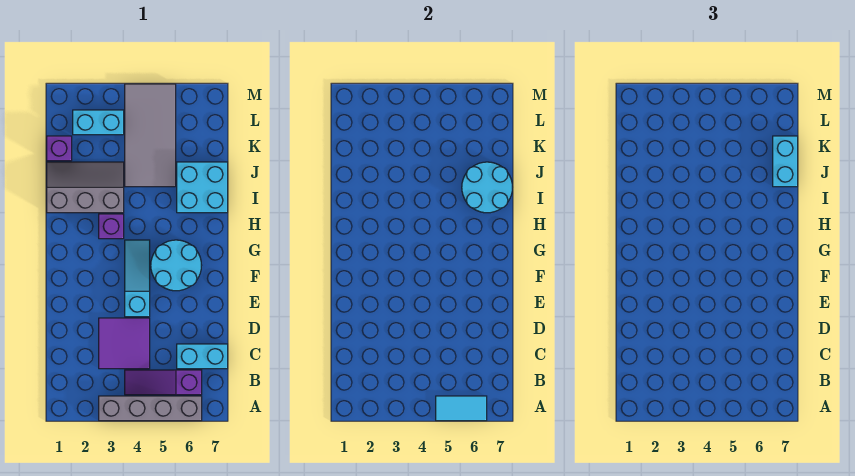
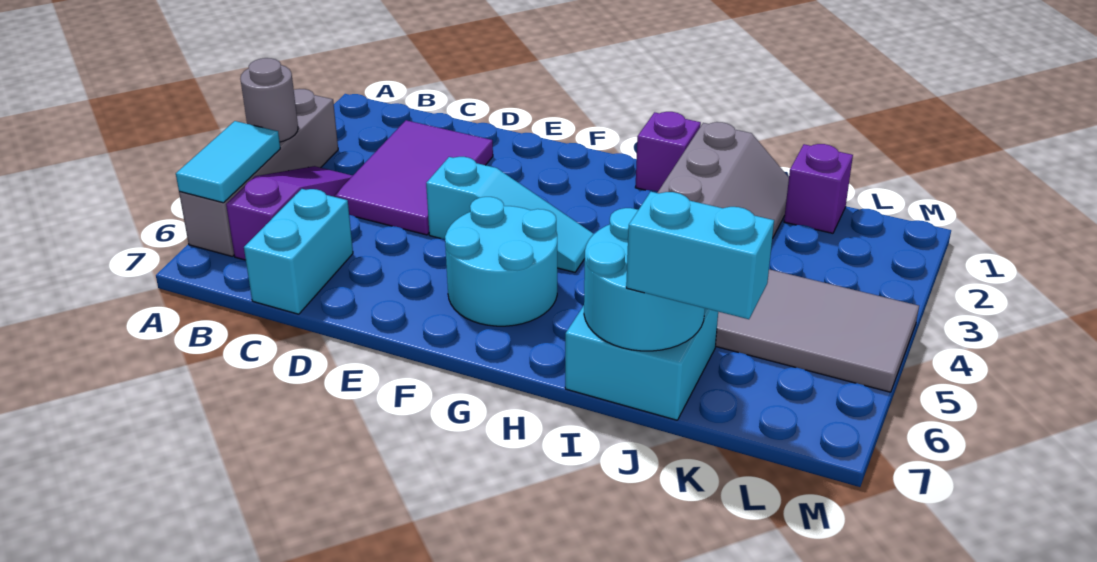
none -> grey round brick A4 level 2
purple tile C3:D4 level 1 -> purple tile C2:D4 level 1
purple brick H3 level 1 -> purple brick H1 level 1
cyan brick L2:L3 level 1 -> none

